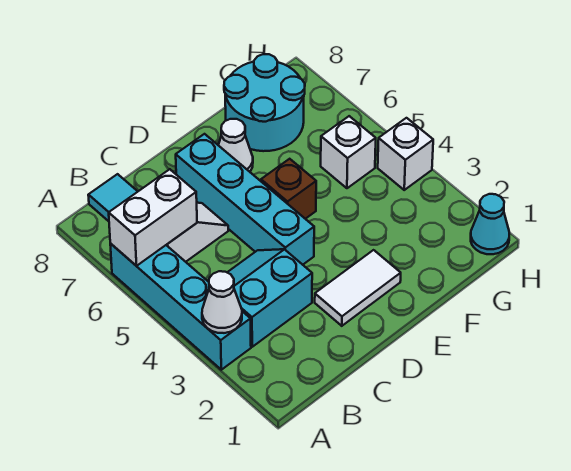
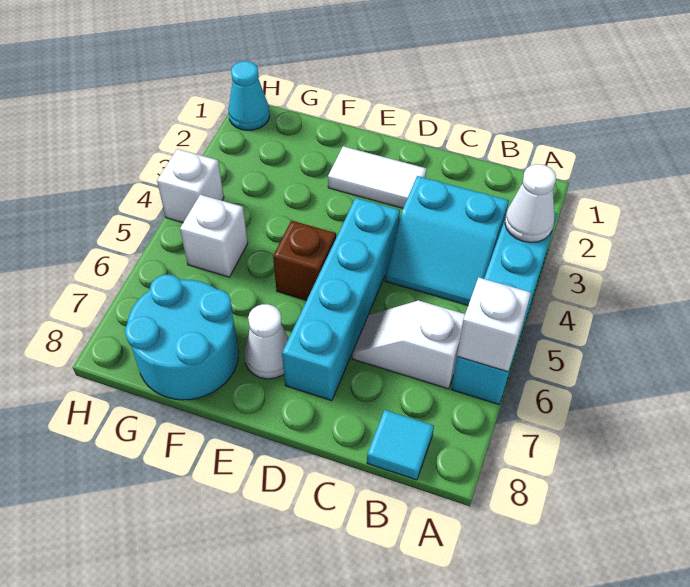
white brick A6:B6 level 2 -> white brick A6 level 2

